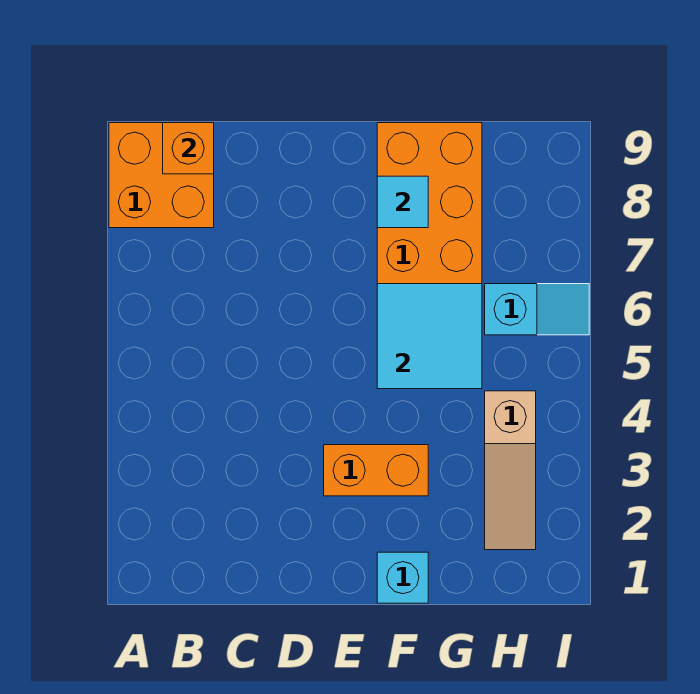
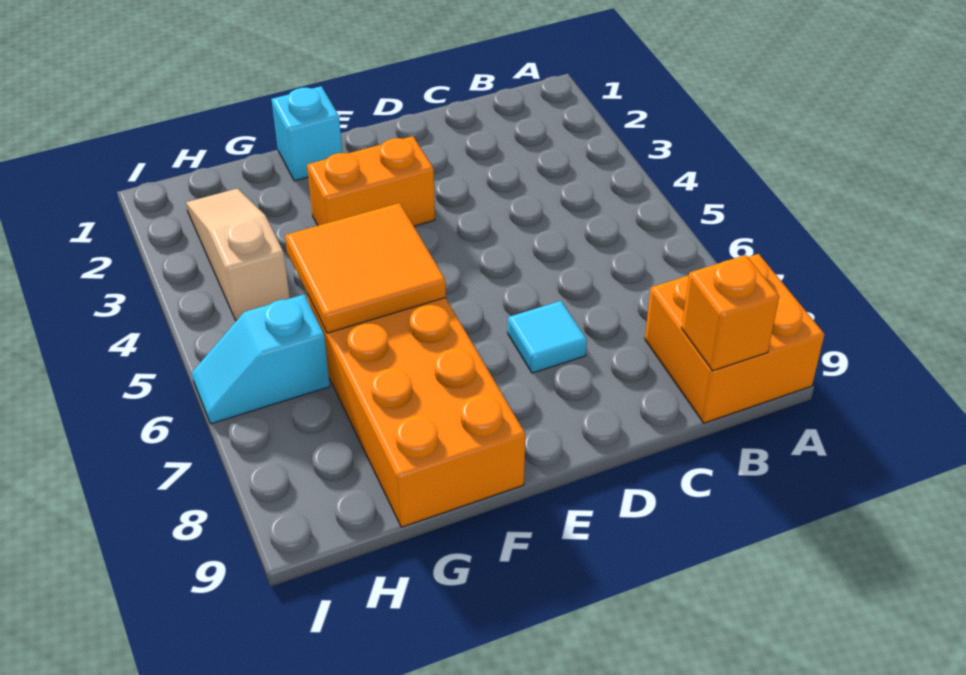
cyan tile F5:G6 level 2 -> orange tile F5:G6 level 2
cyan tile F8 level 2 -> cyan tile D7 level 1

